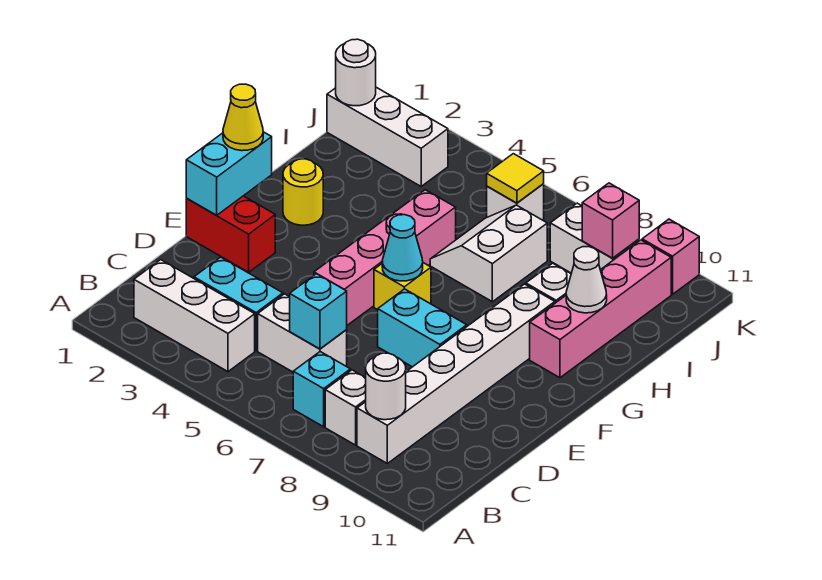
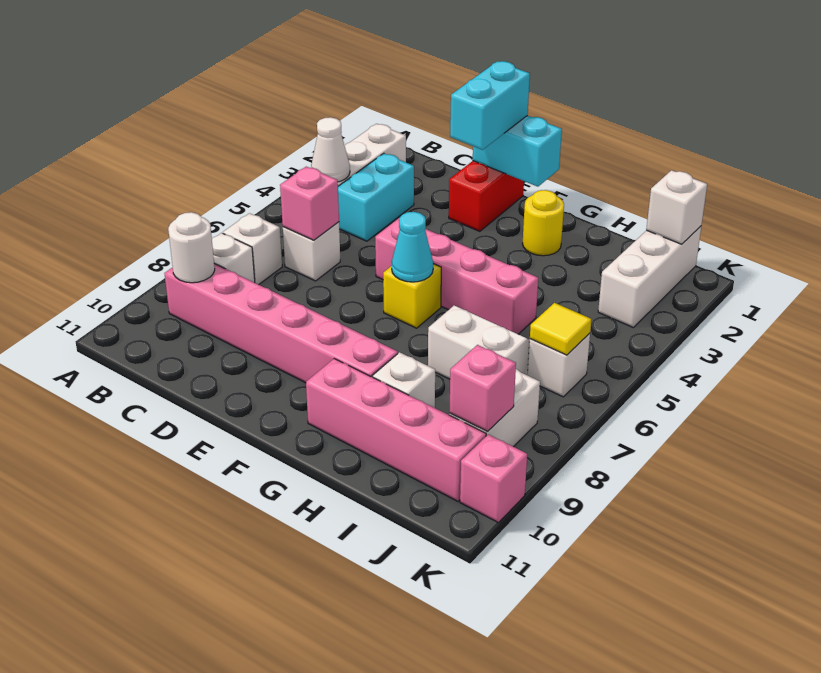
cyan brick B7 level 1 -> white brick B7 level 1
white brick B9:G9 level 1 -> pink brick B9:G9 level 1
white brick C5:C6 level 1 -> white brick C6 level 1
cyan brick C6 level 2 -> pink brick C6 level 2
cyan brick E7:E8 level 1 -> cyan brick E1:E2 level 3
yellow cone F1 level 3 -> none
white cone H10 level 2 -> white cone B4 level 2
white round brick J1 level 2 -> white brick J1 level 2

